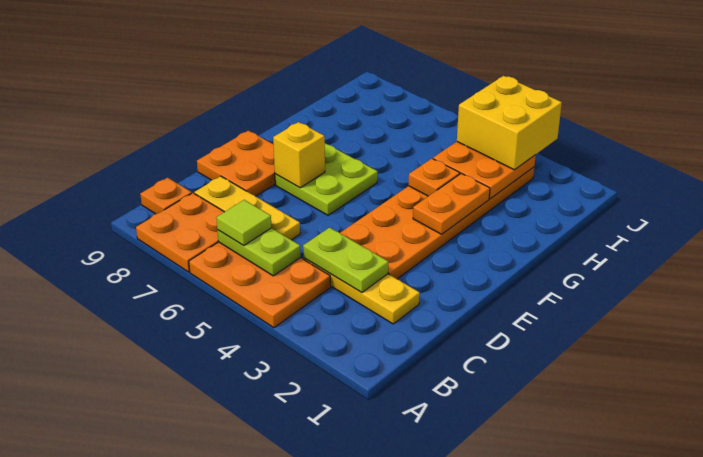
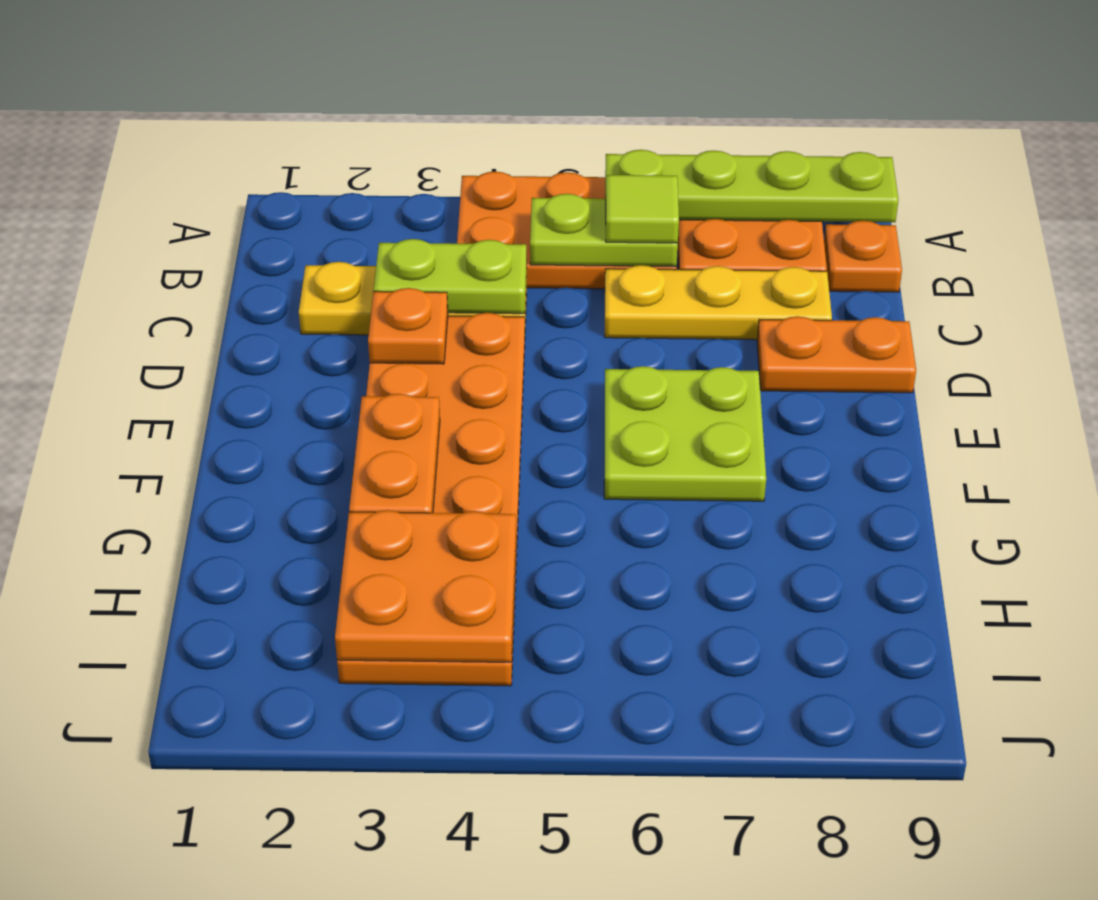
none -> lime plate A6:A9 level 2
orange plate D8:E9 level 1 -> orange plate D8:D9 level 1
yellow brick E7 level 2 -> none
orange plate G4 level 2 -> orange plate D3 level 2
yellow brick I3:J4 level 3 -> none

